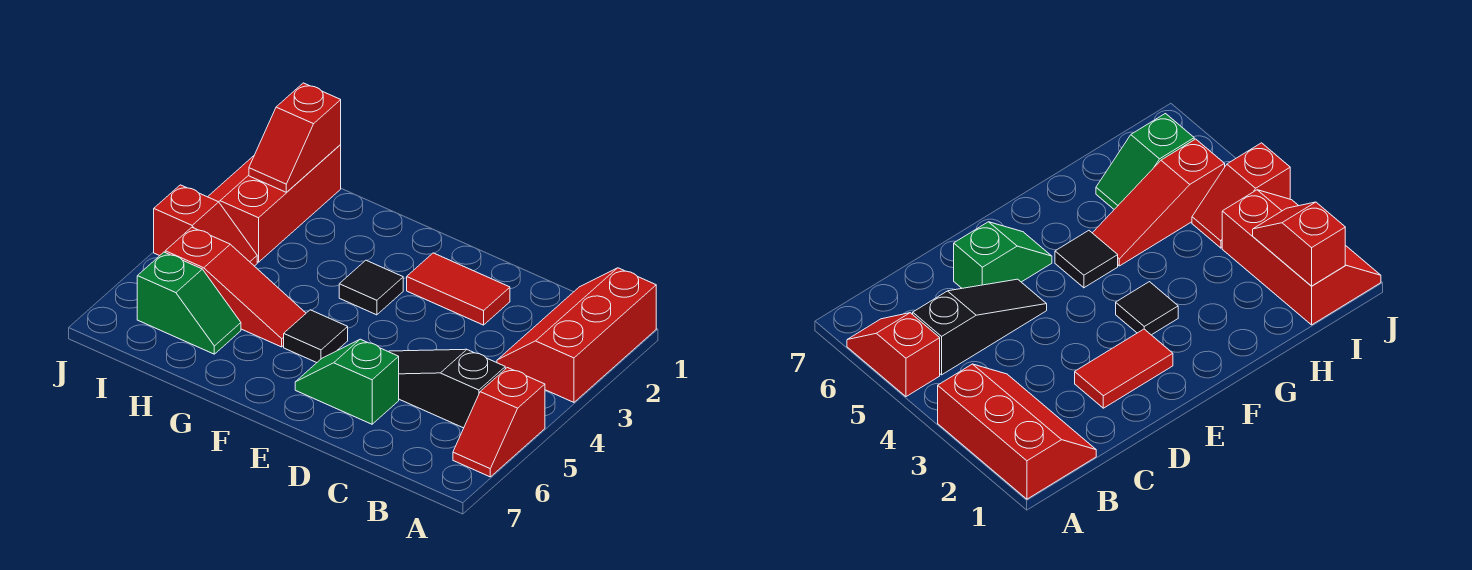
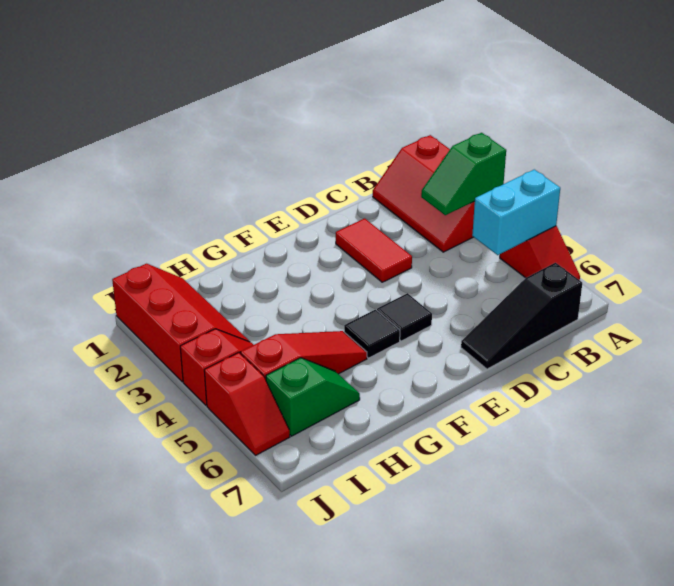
none -> cyan brick A5:B5 level 2
black slope B5:D5 level 1 top B -> black slope B7:D7 level 1 top B
red tile D2:E2 level 1 -> red tile D2:D3 level 1
green slope D6:E6 level 1 top D -> green slope A3:B3 level 2 top A
black tile F3 level 1 -> black tile E5 level 1
red slope I1:J3 level 1 top I -> red slope I1:J3 level 1 top J
red slope I1:I2 level 2 top 1 -> red slope J5:J6 level 1 top 5

